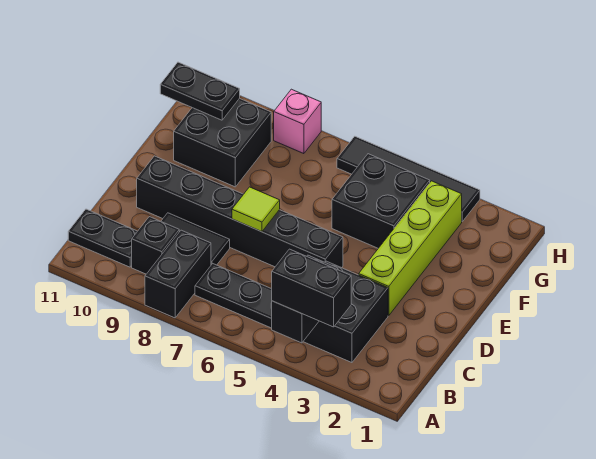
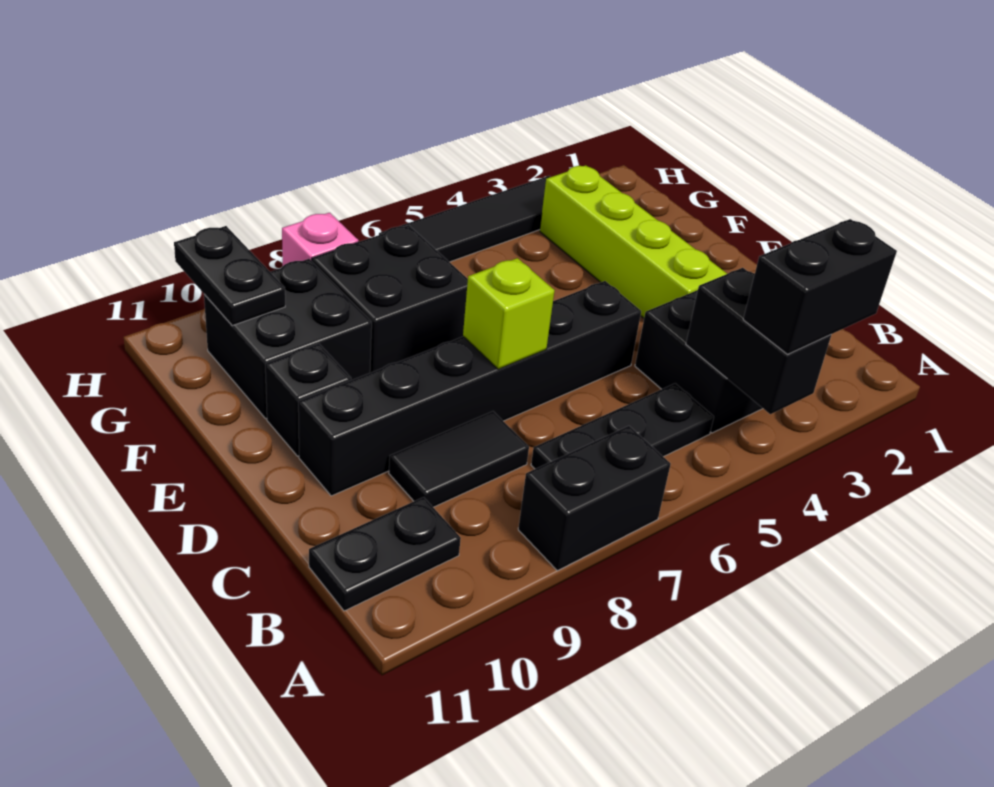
black brick A8:B8 level 1 -> black brick A7:A8 level 1
black brick B9 level 1 -> black brick E10 level 1
lime tile D7 level 2 -> lime brick D7 level 2
black brick F4:G5 level 1 -> black brick F7:G8 level 1
black plate G10:G11 level 2 -> black plate G10:H10 level 2

